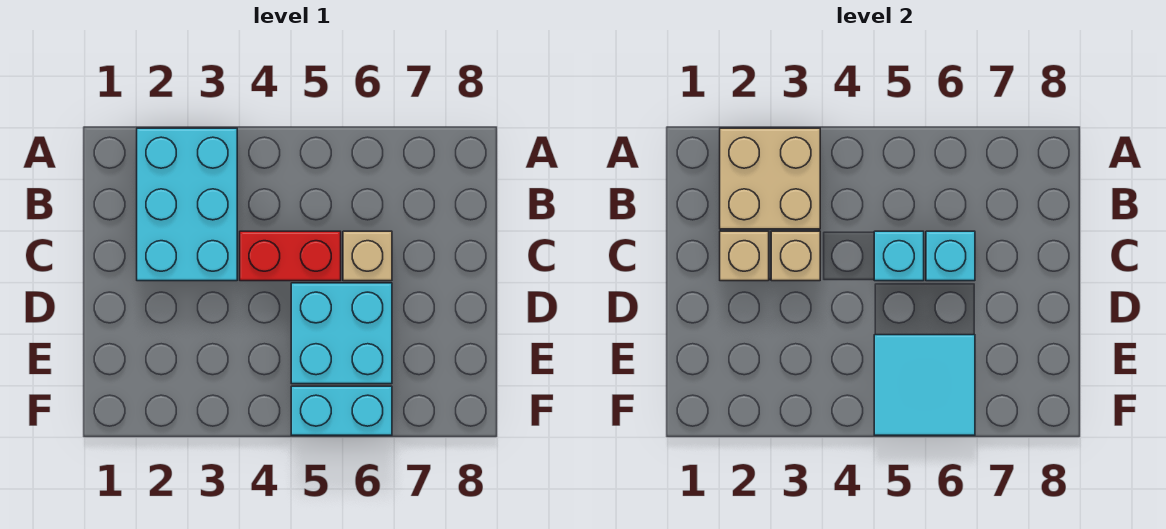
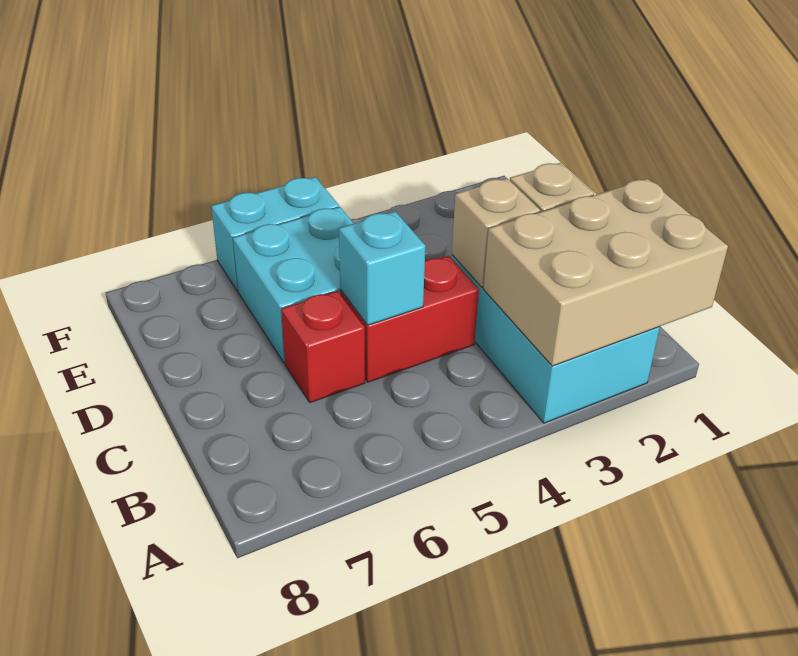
tan brick A2:B3 level 2 -> tan brick A1:B3 level 2
tan brick C6 level 1 -> red brick C6 level 1
cyan brick C6 level 2 -> none
cyan tile E5:F6 level 2 -> none

